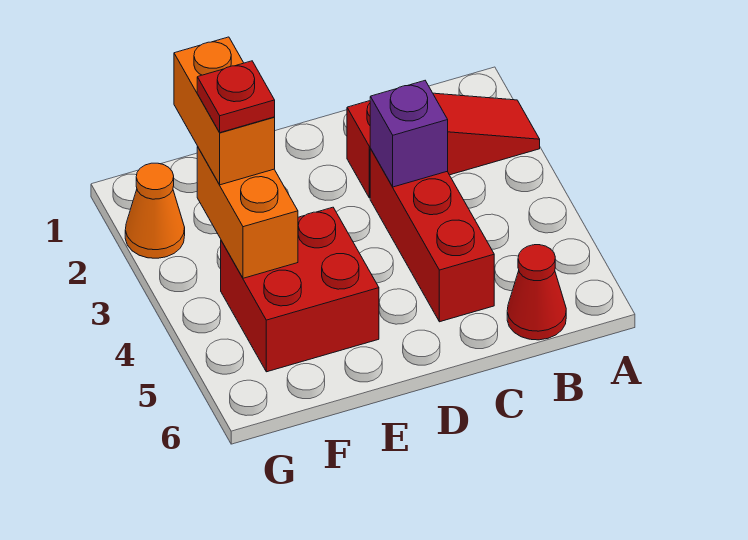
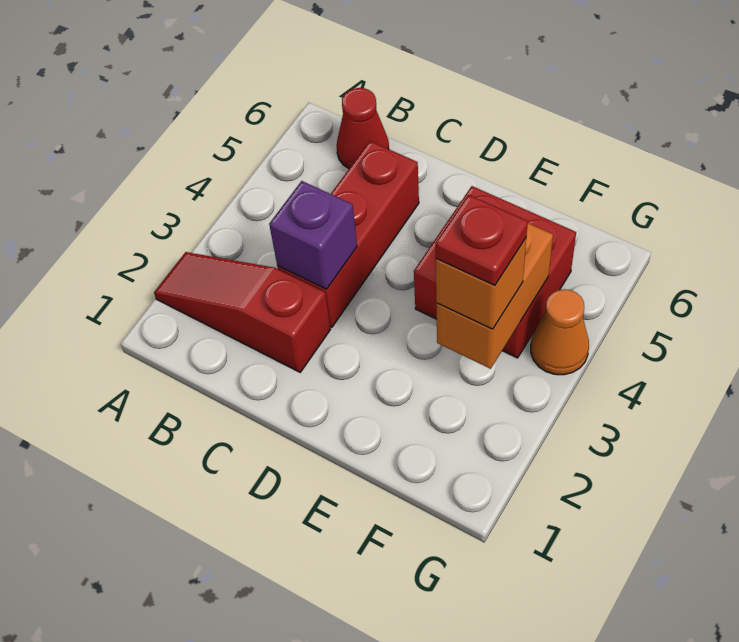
orange brick F2:F3 level 3 -> orange brick F3 level 3
orange cone G2 level 1 -> orange cone G4 level 1

